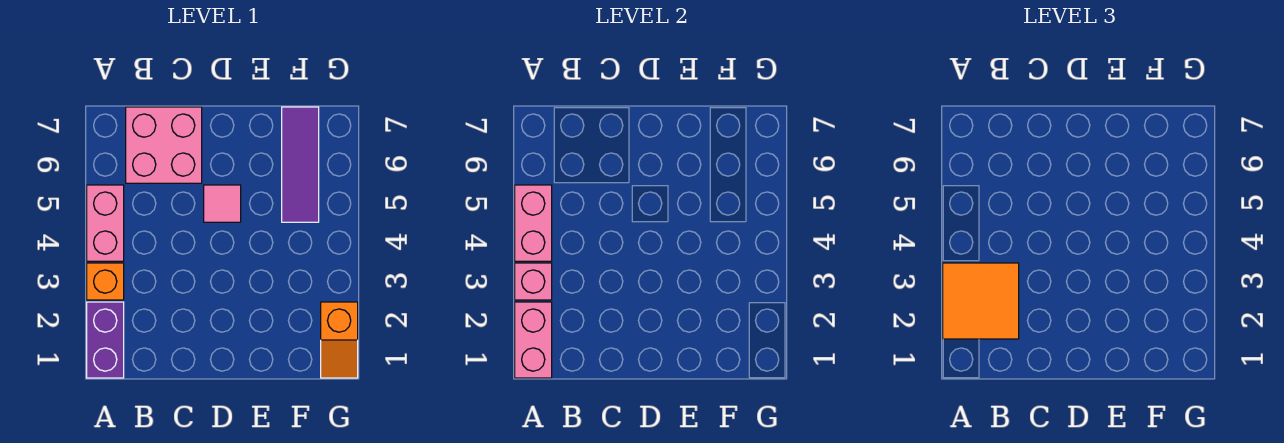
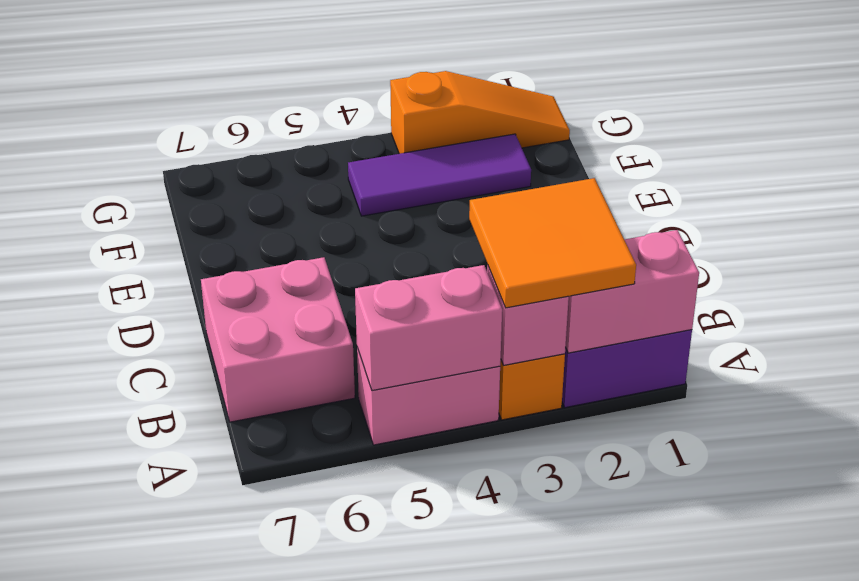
pink tile D5 level 1 -> none
purple tile F5:F7 level 1 -> purple tile F2:F4 level 1
orange slope G1:G2 level 1 top 2 -> orange slope G1:G3 level 1 top 3

